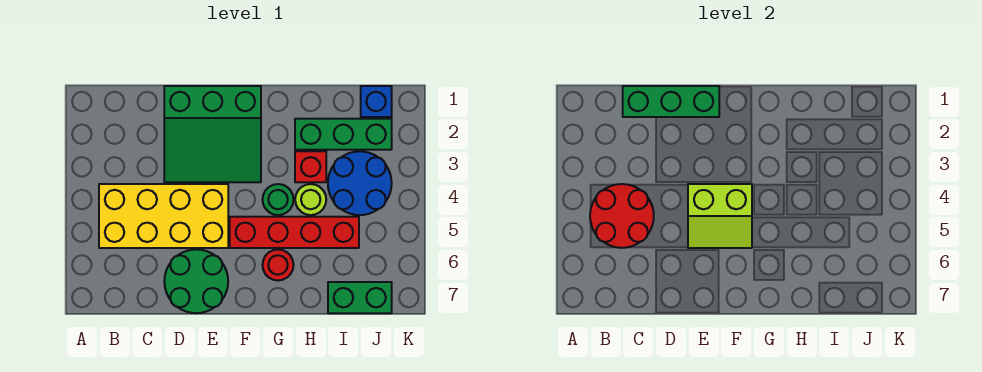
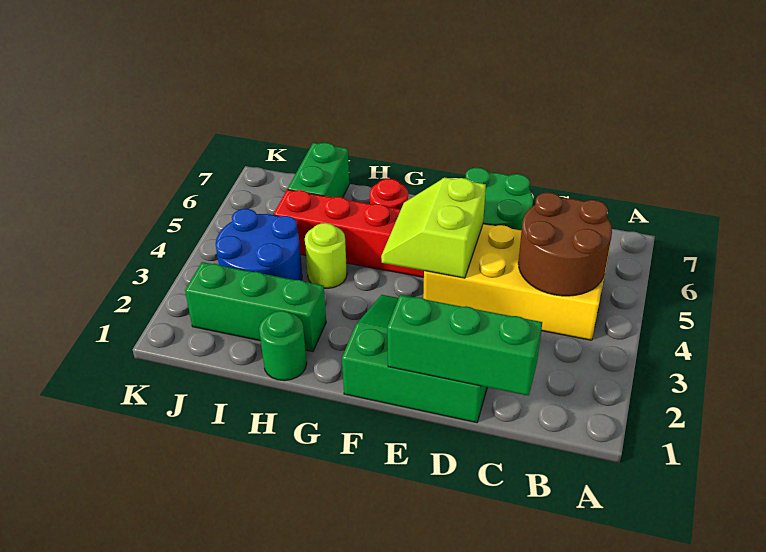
red round brick B4:C5 level 2 -> brown round brick B4:C5 level 2
lime slope E4:F5 level 2 top 4 -> lime slope E4:F5 level 2 top E
green round brick G4 level 1 -> green round brick H1 level 1
red brick H3 level 1 -> none
green brick I7:J7 level 1 -> green brick I6:I7 level 1
blue brick J1 level 1 -> none

